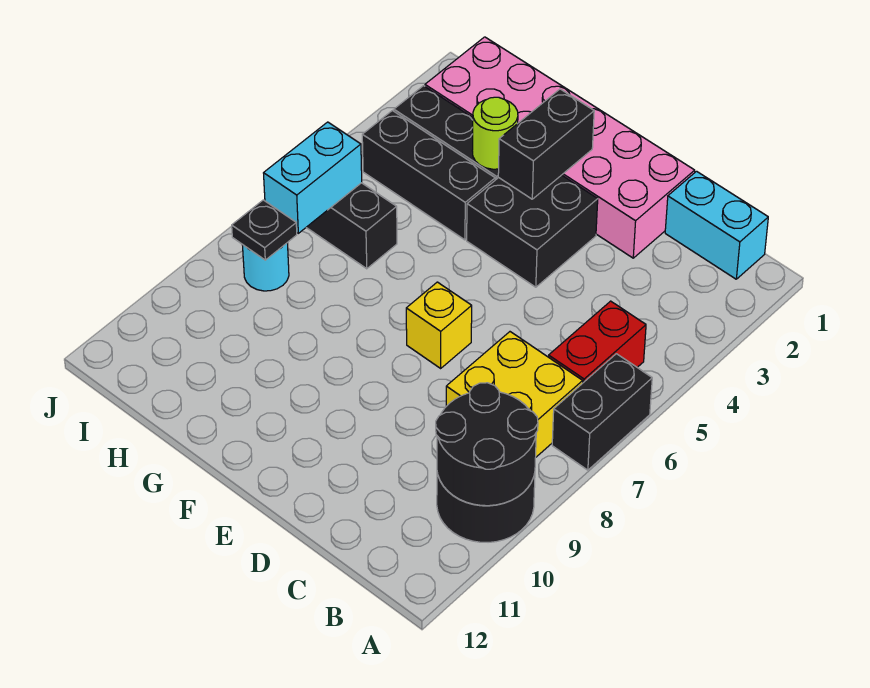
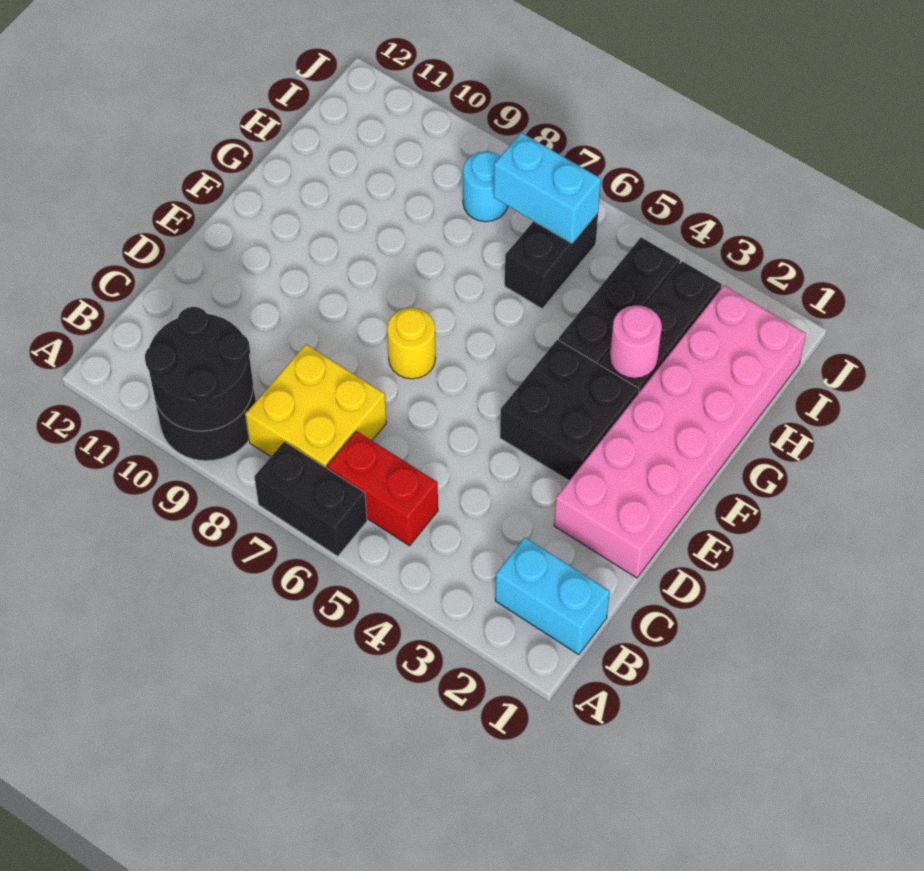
cyan brick B1:C1 level 1 -> cyan brick B1:B2 level 1
yellow brick E7 level 1 -> yellow round brick E7 level 1
black brick F2:F3 level 2 -> none
lime round brick G3 level 2 -> pink round brick G3 level 2
black plate I8 level 2 -> none

